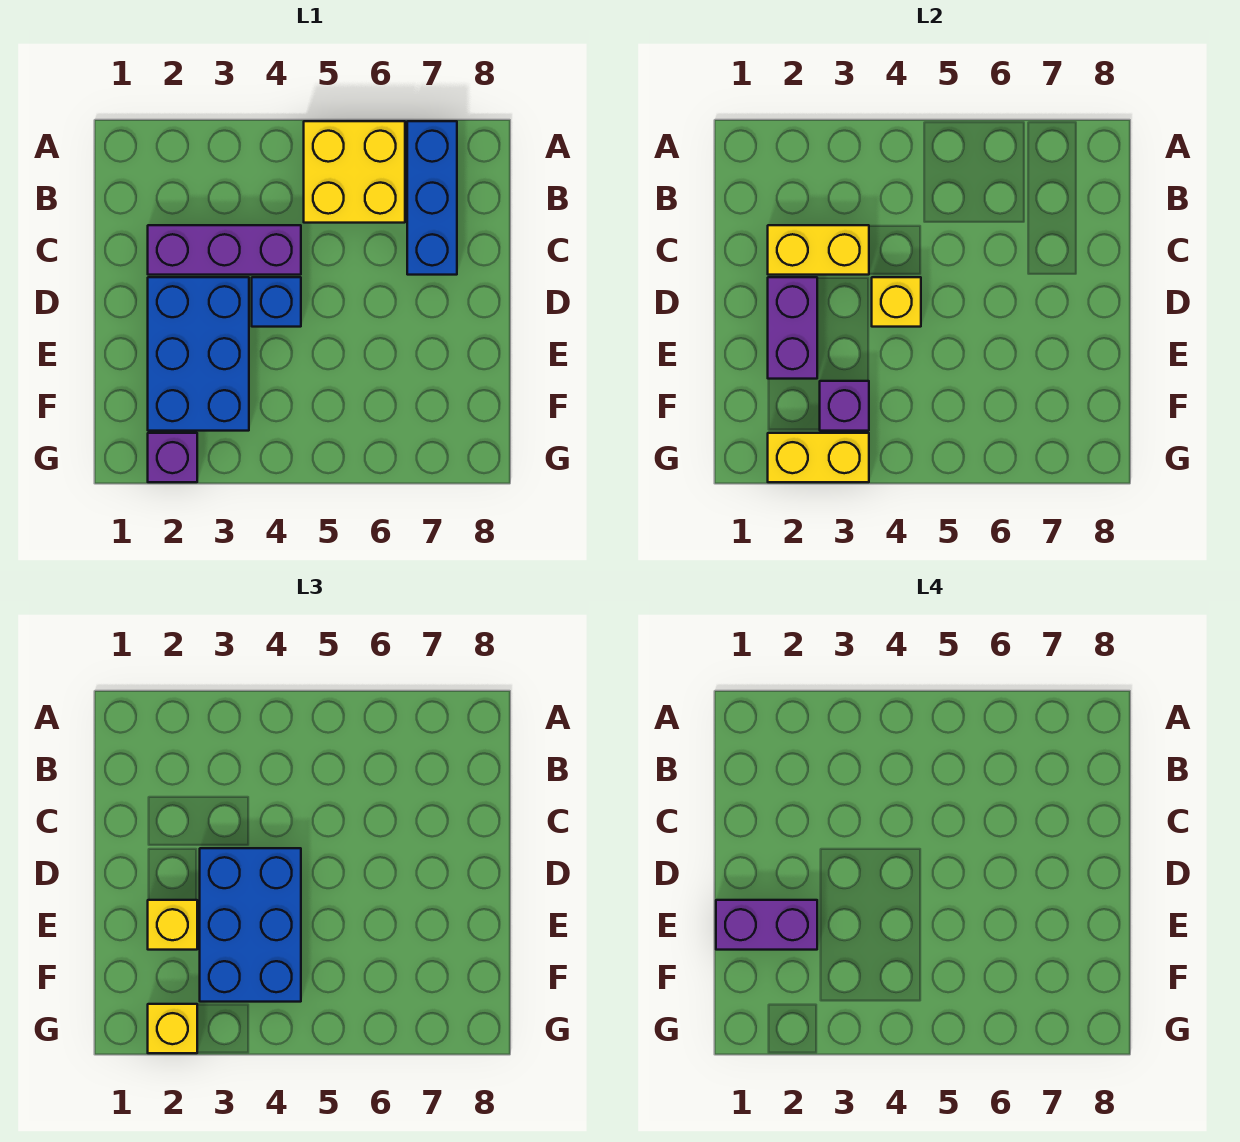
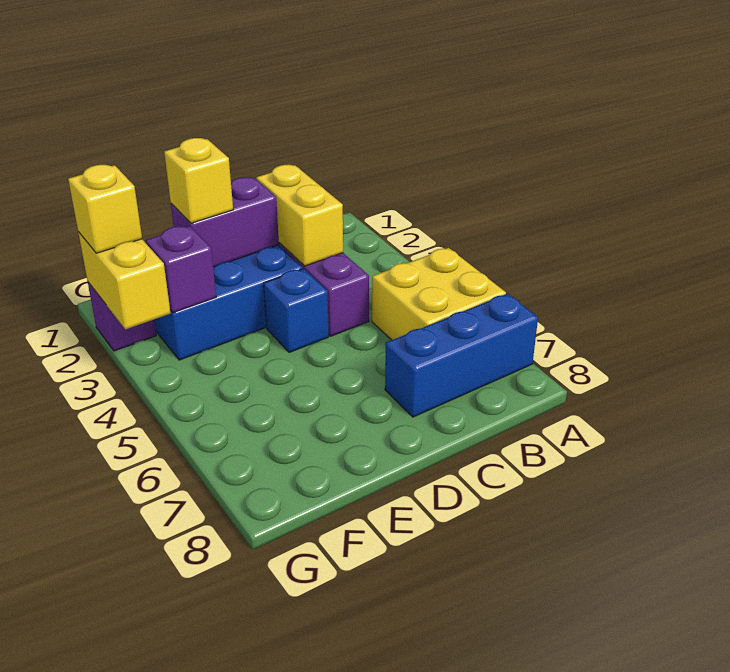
blue brick D3:F4 level 3 -> none
yellow brick D4 level 2 -> none
purple brick E1:E2 level 4 -> none

